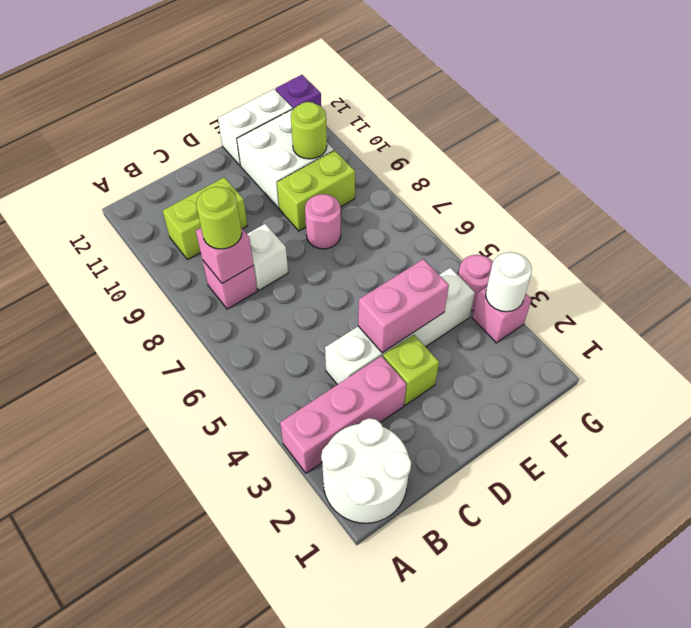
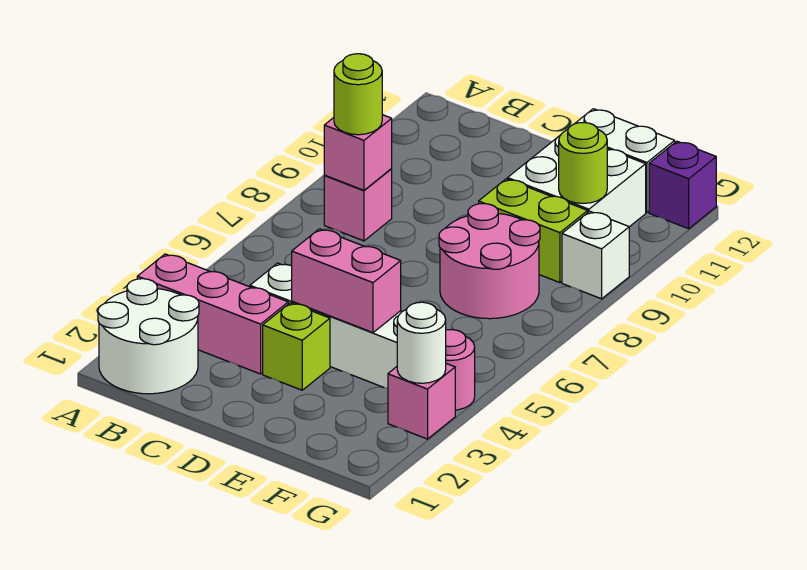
lime brick B10:C10 level 1 -> none
white brick C8 level 1 -> white brick G9 level 1
pink round brick E8 level 1 -> pink round brick E7:F8 level 1

